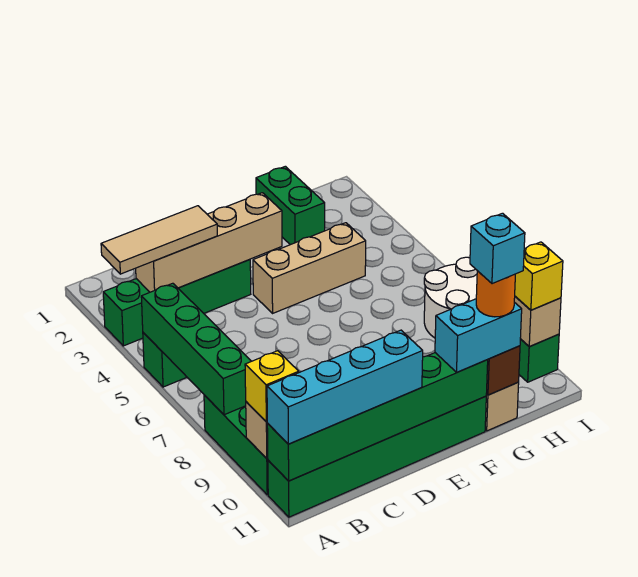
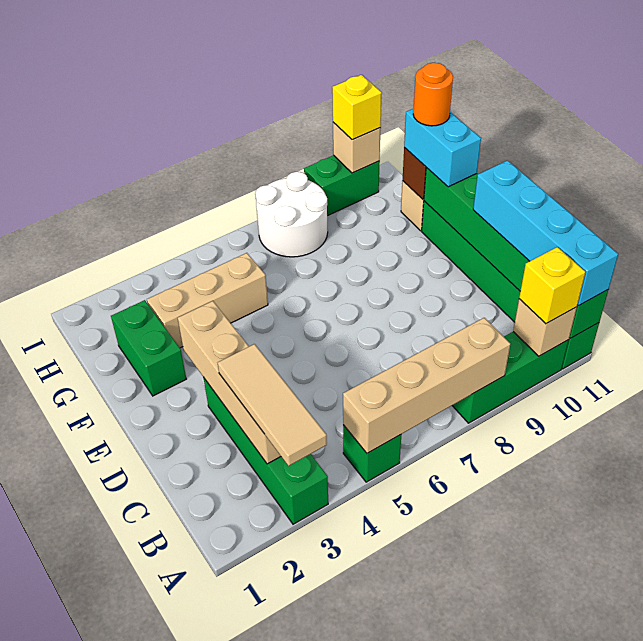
green brick A5:A8 level 2 -> tan brick A5:A8 level 2
tan brick E4:G4 level 1 -> tan brick G3:G5 level 1
green brick G1:G2 level 1 -> green brick F2:G2 level 1
cyan brick G11 level 5 -> none

